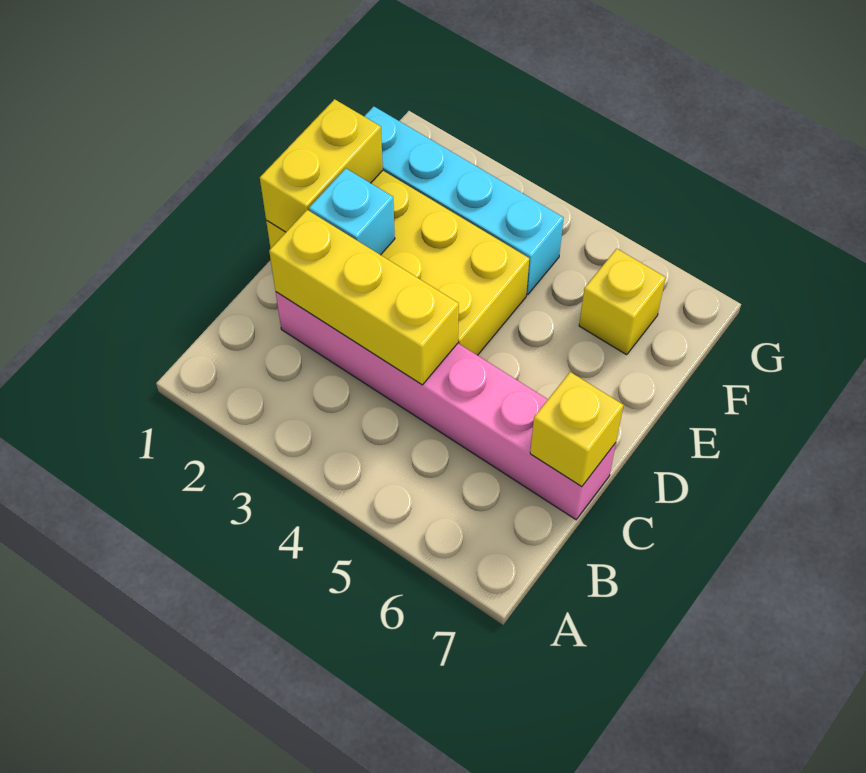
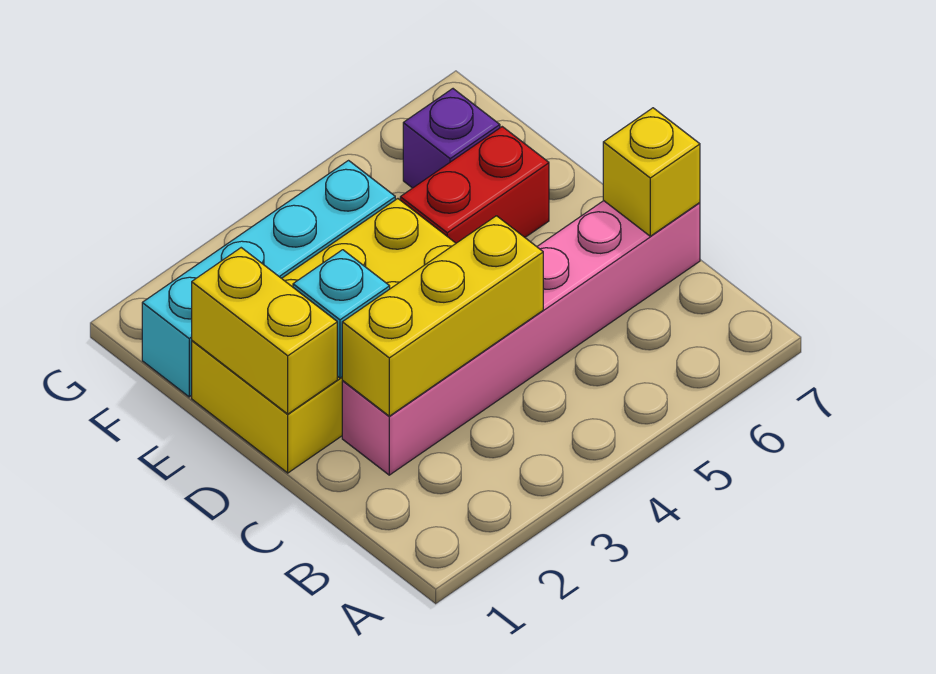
none -> red brick E5:E6 level 1
yellow brick F6 level 1 -> purple brick F6 level 1

